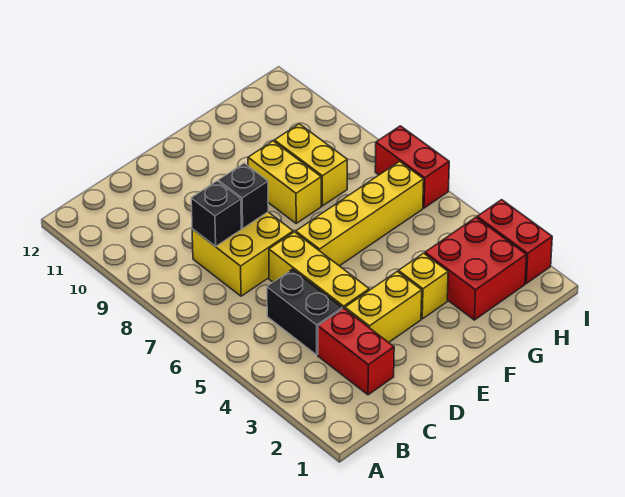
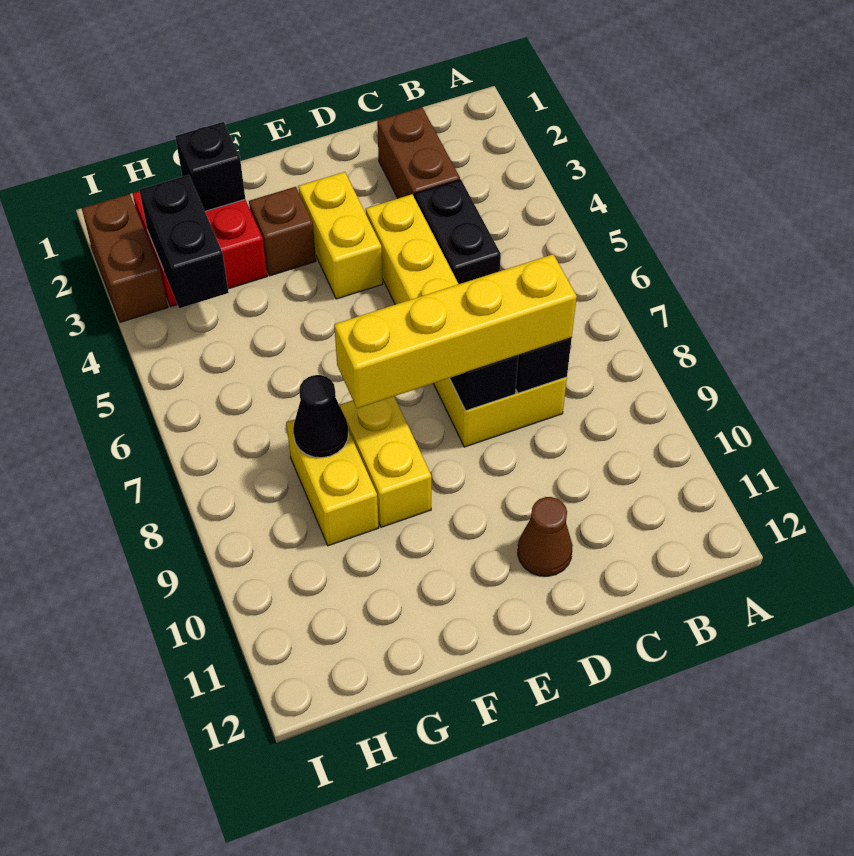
red brick C2:C3 level 1 -> brown brick C2:C3 level 1
yellow brick D3:E3 level 1 -> yellow brick E3:E4 level 1
none -> brown cone D11 level 1
yellow brick E6:H6 level 1 -> yellow brick C8:F8 level 3
yellow brick F3 level 1 -> brown brick F3 level 1
none -> black brick G2 level 2
none -> black cone G8 level 2
none -> black brick H3:H4 level 2
red brick I2:I3 level 1 -> brown brick I2:I3 level 1
red brick I6:I7 level 1 -> none

